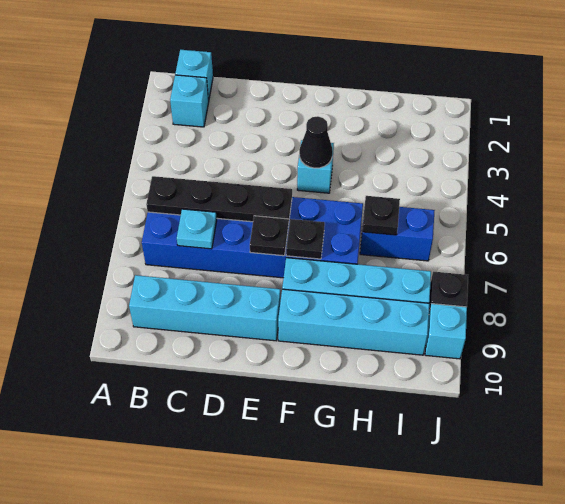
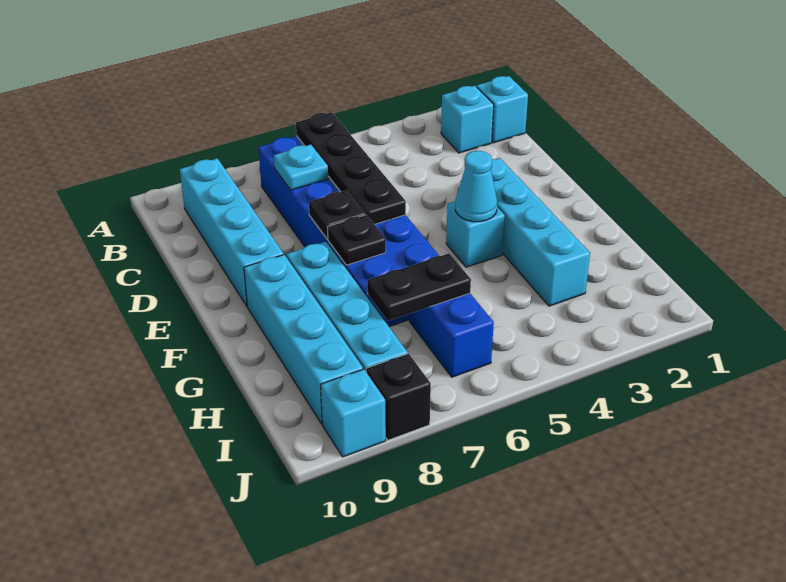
none -> cyan brick E3:H3 level 1
black cone F4 level 2 -> cyan cone F4 level 2
black plate H6 level 2 -> black plate H6:H7 level 2

